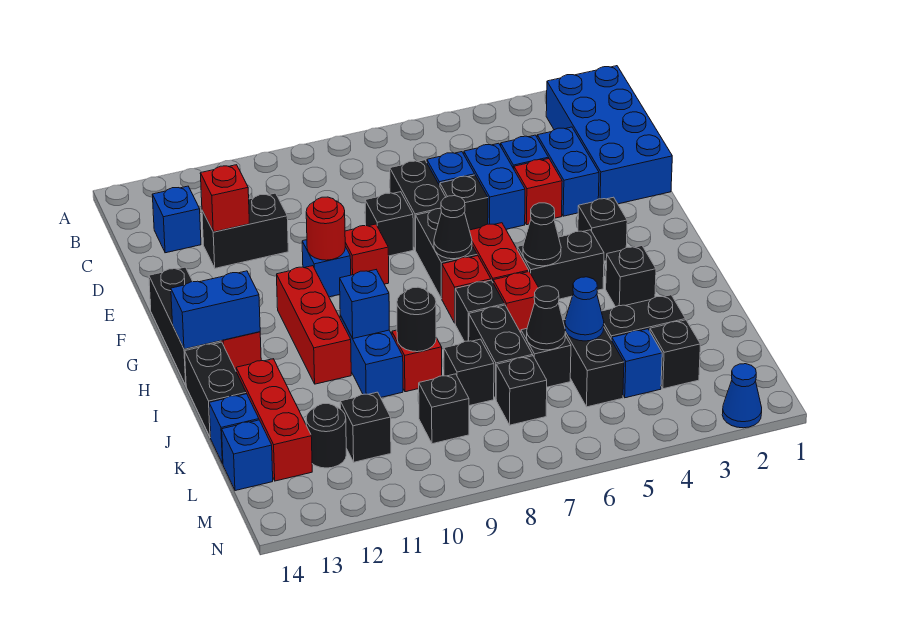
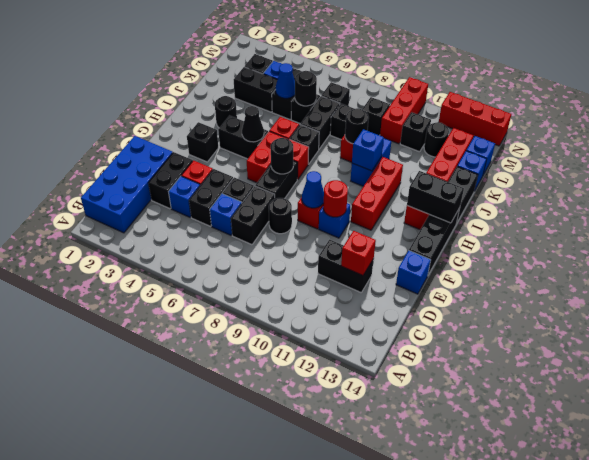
blue brick C13 level 1 -> blue brick E14 level 1
blue brick D3:E3 level 1 -> black brick D3:E3 level 1
blue brick D5:E5 level 1 -> black brick D5:E5 level 1
black brick E8 level 1 -> black round brick E8 level 1
black cone G7 level 2 -> black round brick G7 level 2
blue brick H13:H14 level 2 -> black brick H13:H14 level 2
black brick I3 level 1 -> black round brick I3 level 1
black cone K6 level 2 -> black round brick K6 level 2
none -> red brick L10:N10 level 1
blue cone N2 level 1 -> blue cone F9 level 2
none -> red brick N12:N14 level 1

